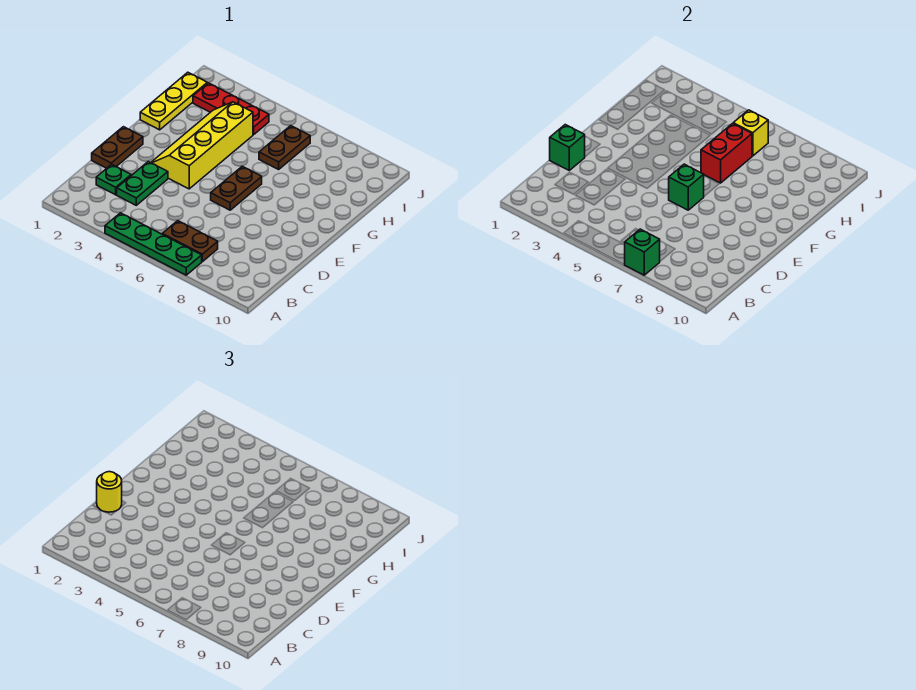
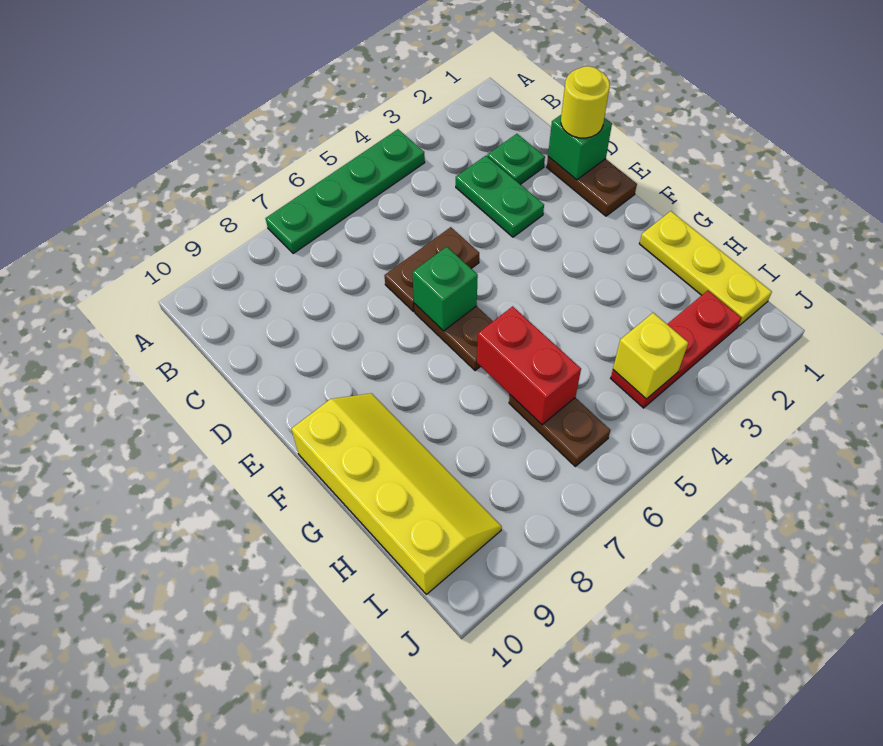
green brick A7 level 2 -> none
brown plate B6:B7 level 1 -> brown plate D5:D6 level 1
yellow slope E3:H4 level 1 top 4 -> yellow slope F9:I10 level 1 top 10
yellow brick I6 level 2 -> yellow brick I4 level 2

